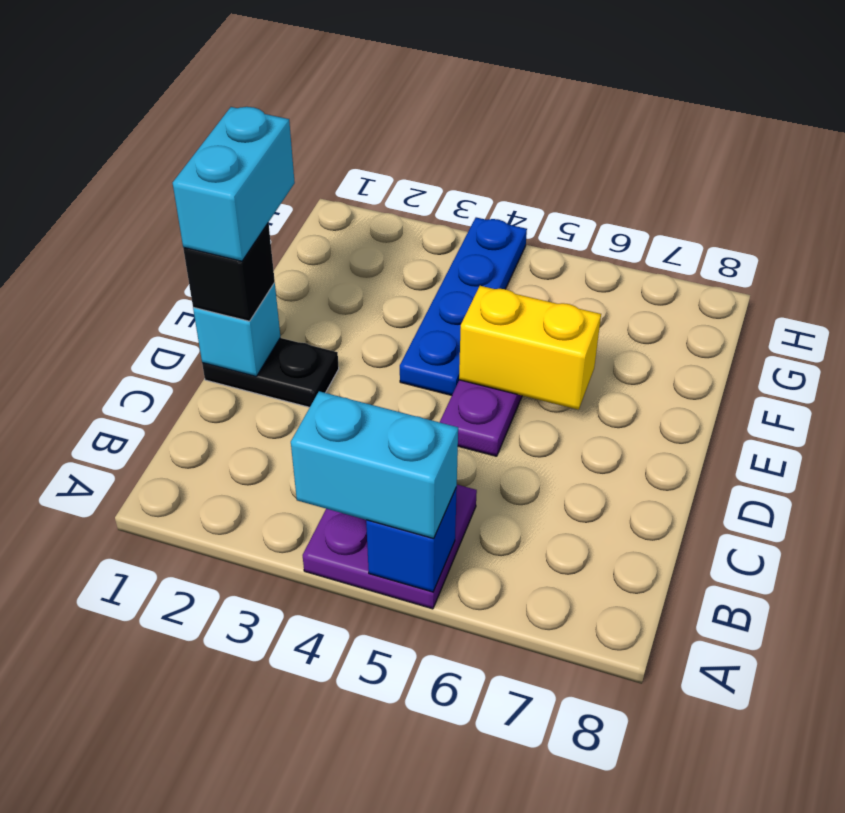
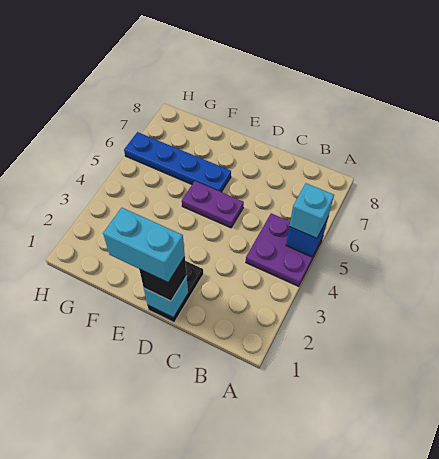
cyan brick A4:A5 level 3 -> cyan brick A5 level 3
blue plate E4:H4 level 1 -> blue plate E6:H6 level 1
yellow brick E5:E6 level 2 -> none

